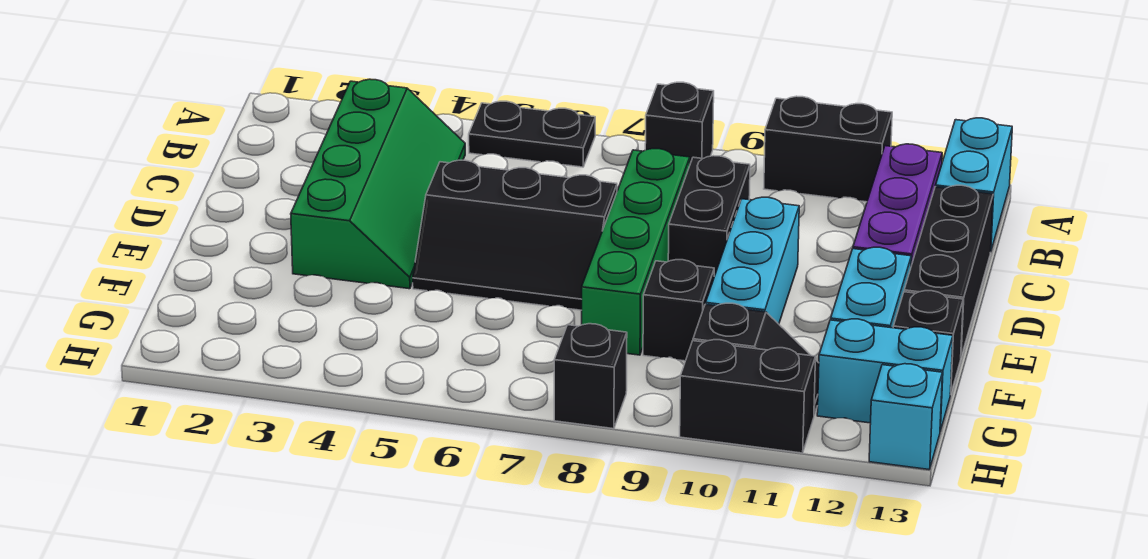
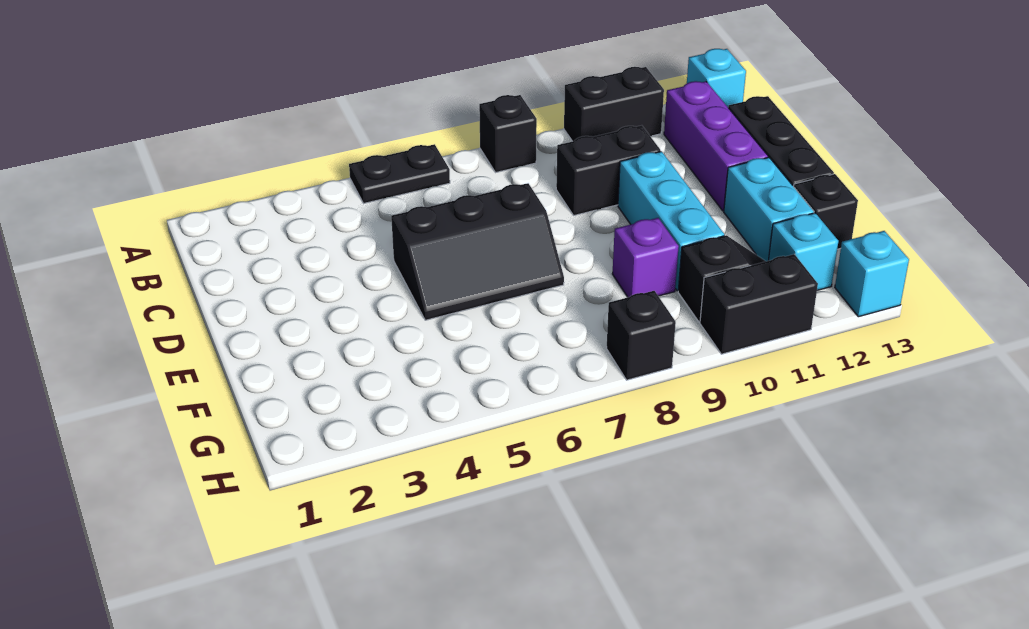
cyan brick A13:B13 level 1 -> cyan brick A13 level 1
green slope B3:E4 level 1 top 3 -> none
green brick C8:F8 level 1 -> none
black brick C9:D9 level 1 -> black brick C9:C10 level 1
black brick F9 level 1 -> purple brick F9 level 1
cyan brick G12:G13 level 1 -> cyan brick G12 level 1

